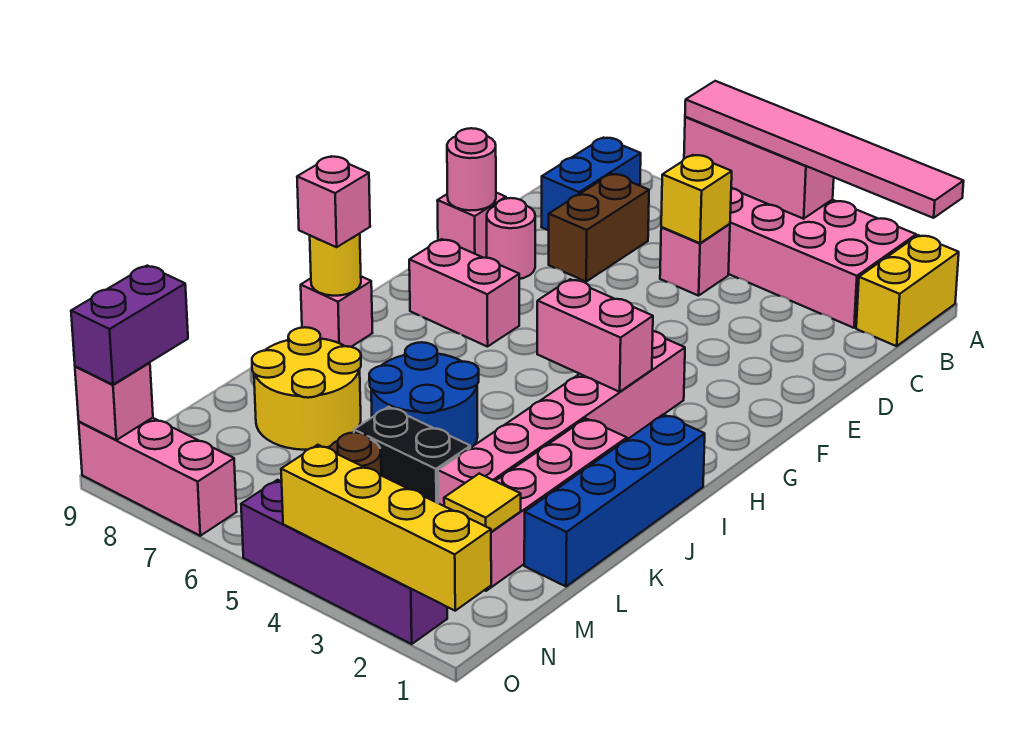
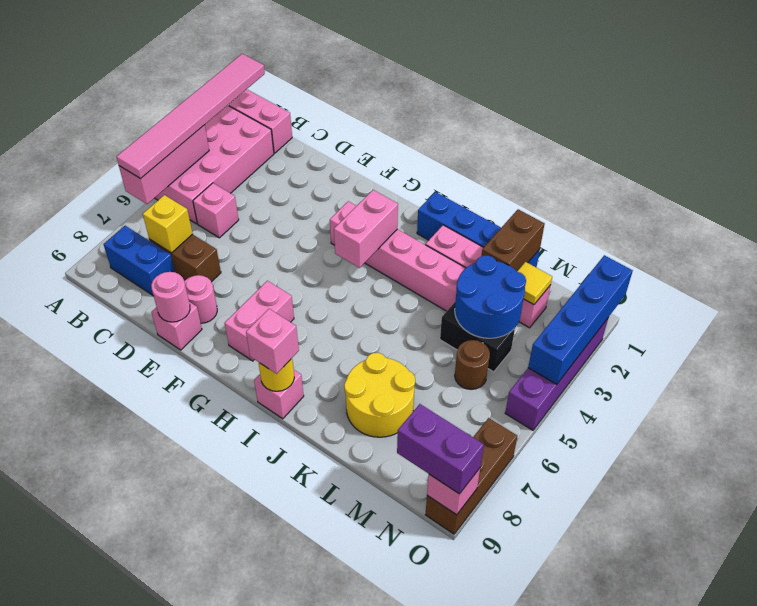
yellow brick A1:B1 level 1 -> pink brick A1:B1 level 1
yellow brick C5 level 2 -> yellow brick C7 level 2
blue round brick J5:K6 level 1 -> blue round brick L3:M4 level 2
none -> brown brick L1:L2 level 2
black brick L4:L5 level 1 -> black brick L4:M4 level 1
yellow brick O1:O4 level 2 -> blue brick O1:O4 level 2
pink brick O7:O9 level 1 -> brown brick O7:O9 level 1

